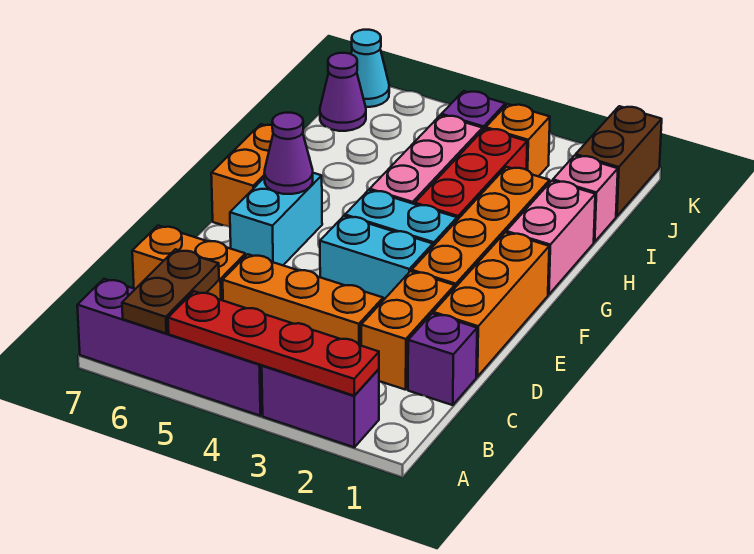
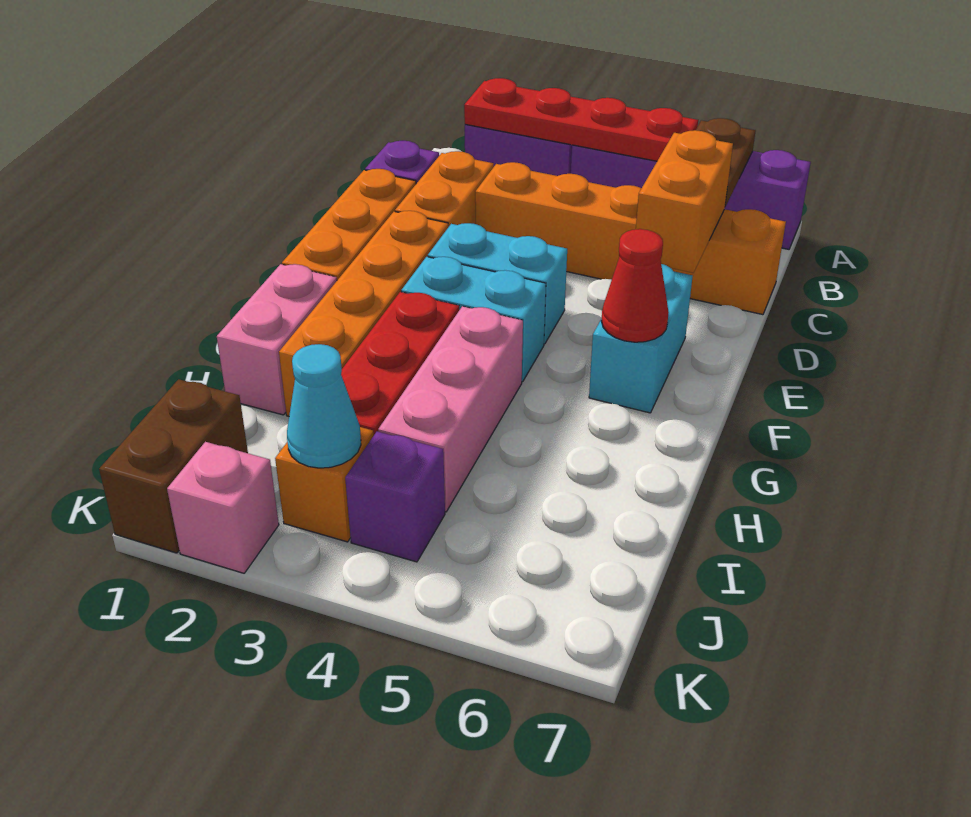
purple cone F6 level 2 -> red cone F6 level 2
orange brick F7:G7 level 1 -> orange brick C6:D6 level 2
pink brick I1 level 1 -> pink brick K2 level 1
purple cone J7 level 1 -> none
cyan cone K7 level 1 -> cyan cone J3 level 2

